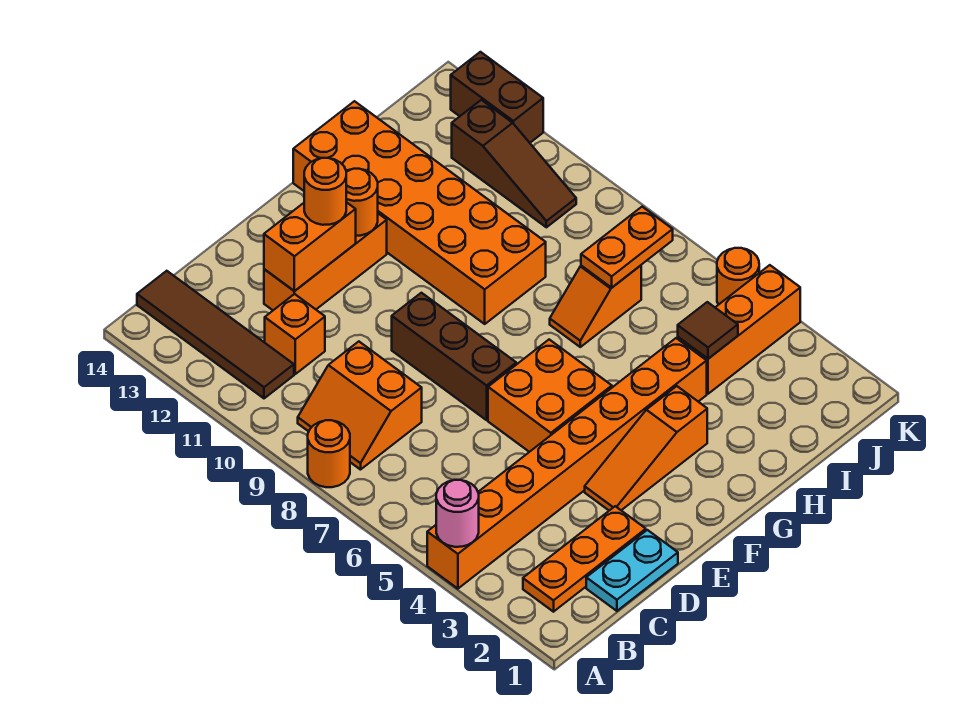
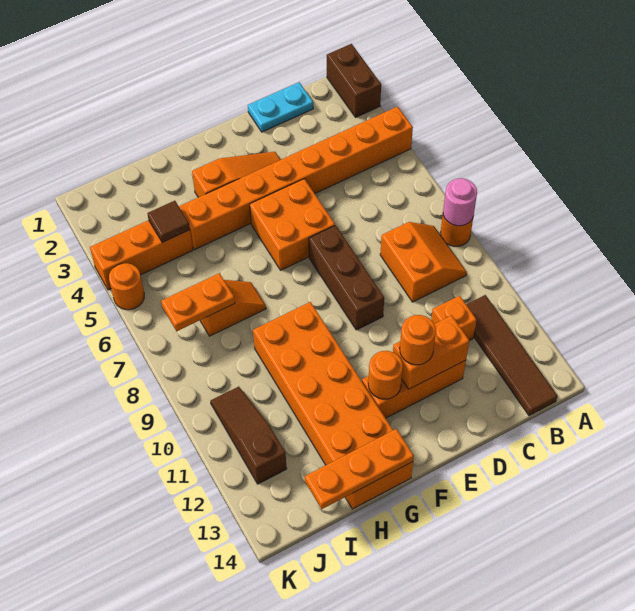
pink round brick A4 level 2 -> pink round brick A8 level 2
orange plate B2:D2 level 1 -> orange plate G14:I14 level 2
brown brick K12:K13 level 1 -> brown brick A1:A2 level 1

